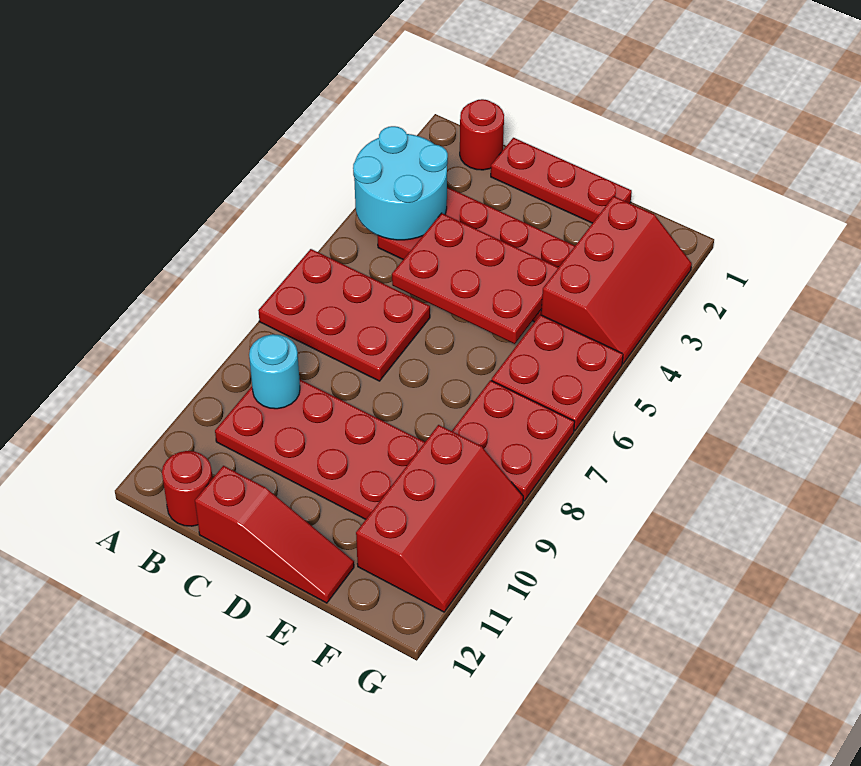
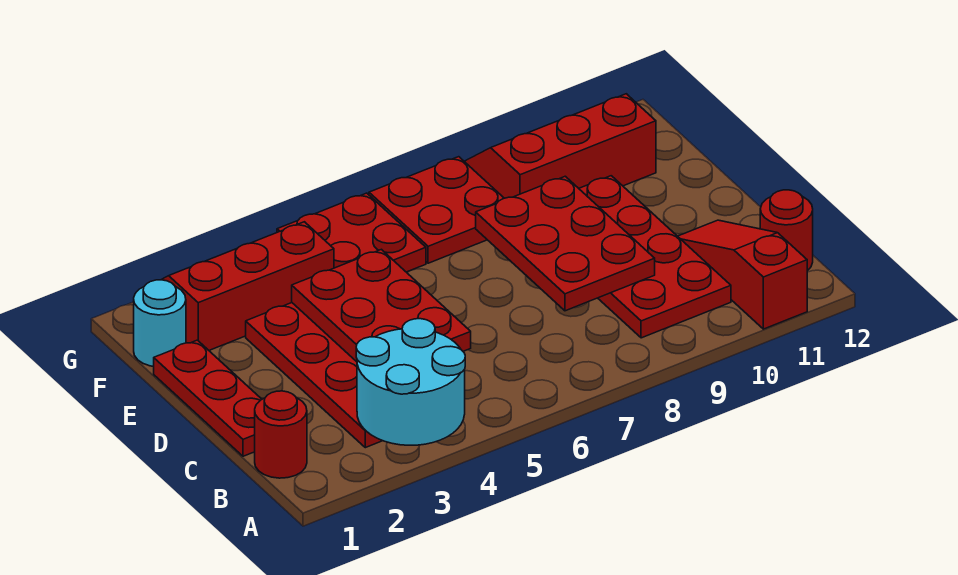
red plate A6:C7 level 1 -> red plate C8:E9 level 2
cyan round brick B9 level 2 -> cyan round brick F1 level 1
red slope C12:E12 level 1 top C -> red slope A11:C11 level 1 top A

